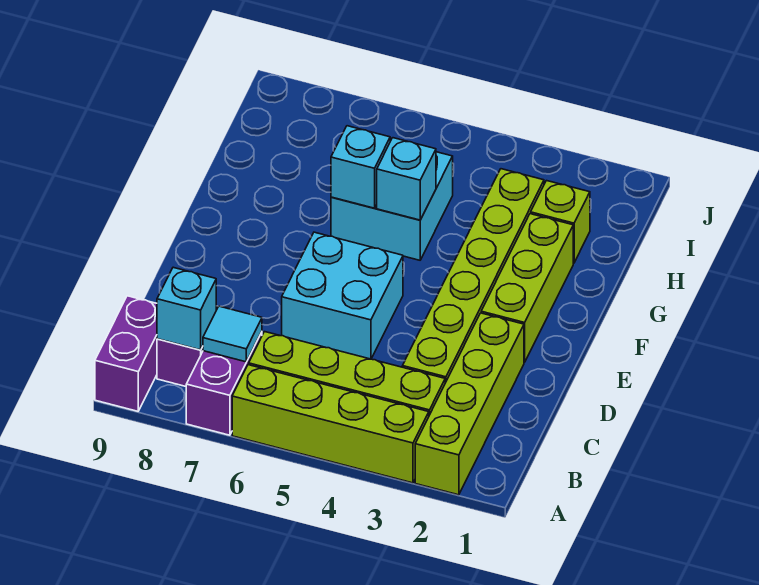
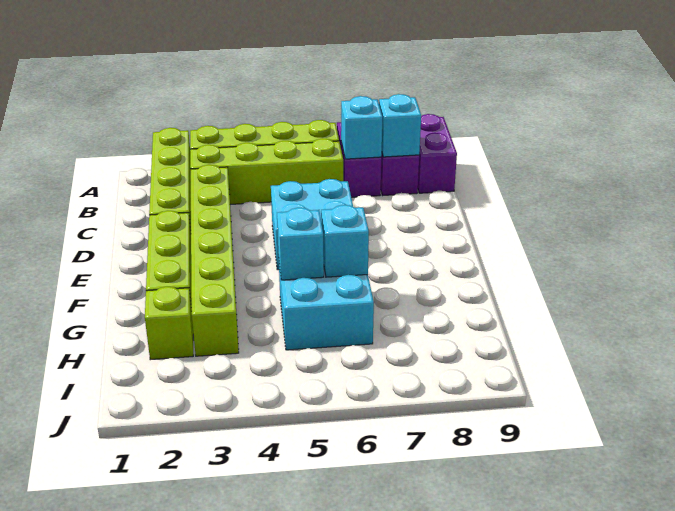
cyan tile B7 level 2 -> cyan brick B7 level 2

